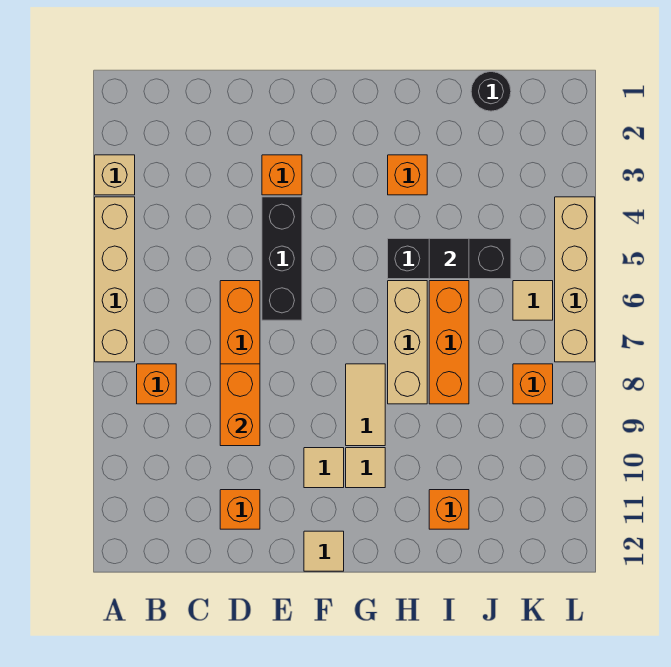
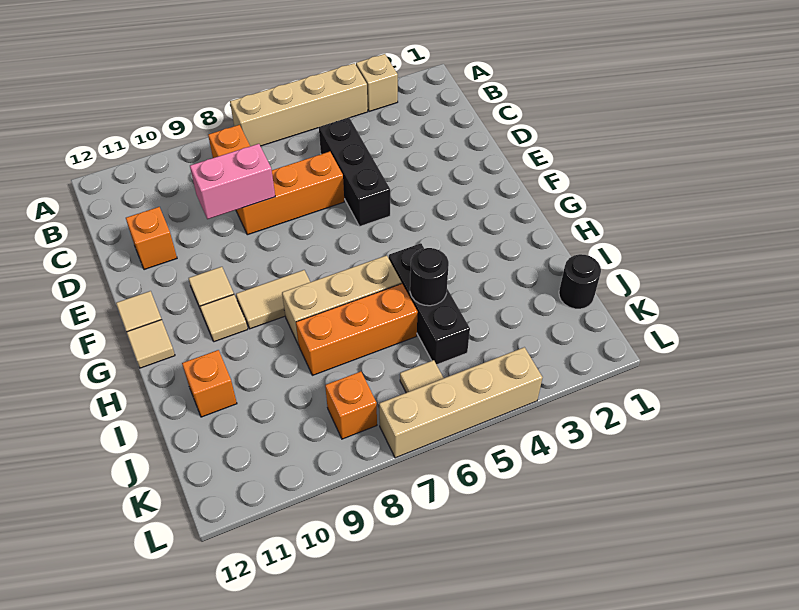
orange brick D8:D9 level 2 -> pink brick D8:D9 level 2
orange brick E3 level 1 -> none
black brick E4:E6 level 1 -> black brick C5:E5 level 1
none -> tan tile G12 level 1
orange brick H3 level 1 -> none
black tile I5 level 2 -> black round brick I5 level 2

